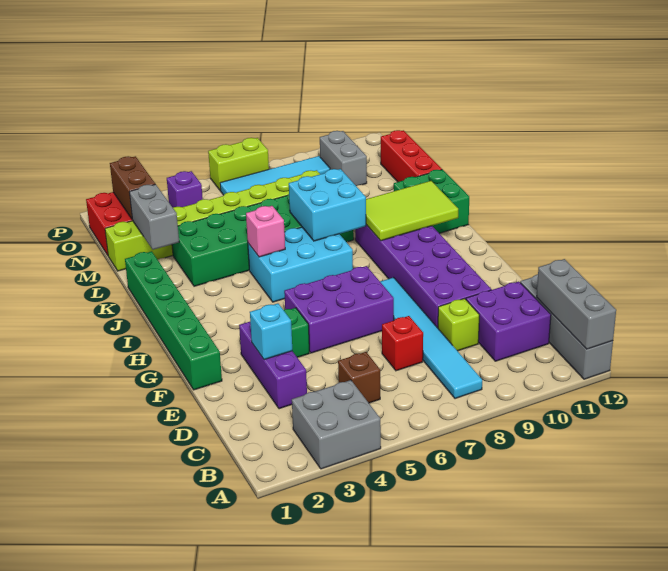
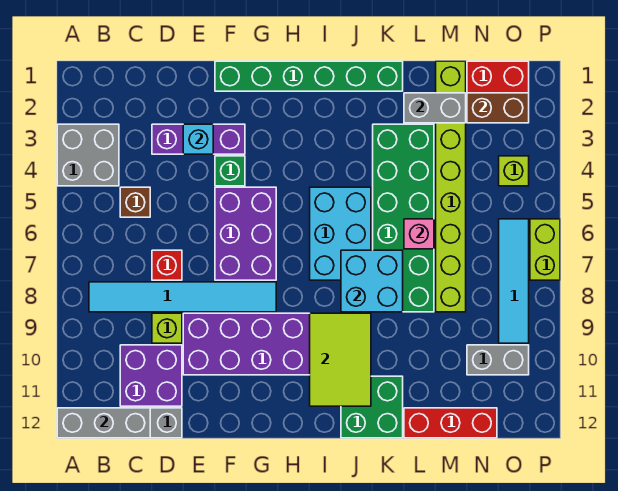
pink brick J5 level 2 -> pink brick L6 level 2
purple brick O4 level 1 -> lime brick O4 level 1

